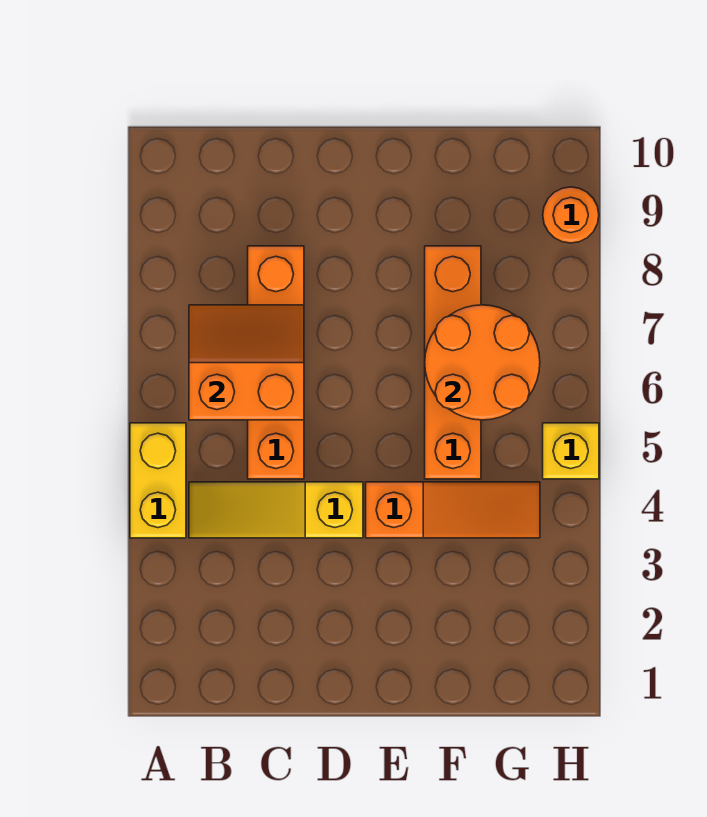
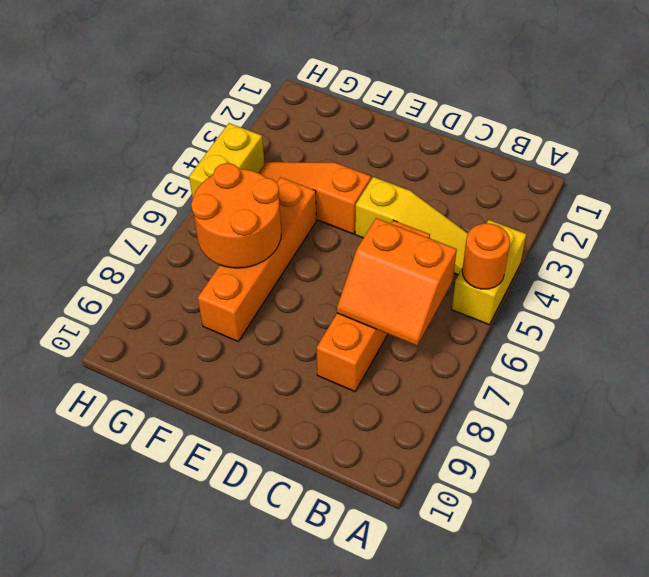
yellow brick H5 level 1 -> yellow brick H4:H5 level 1
orange round brick H9 level 1 -> orange round brick A5 level 2

